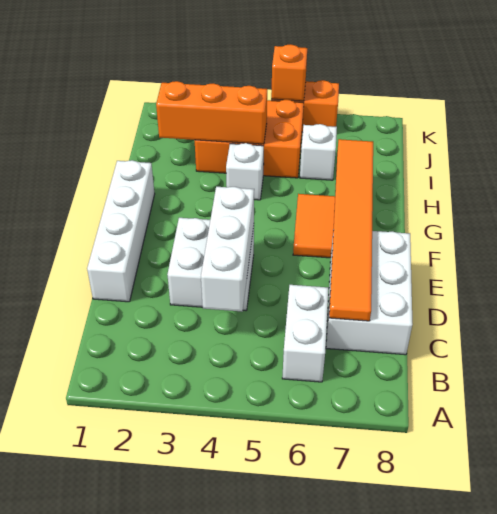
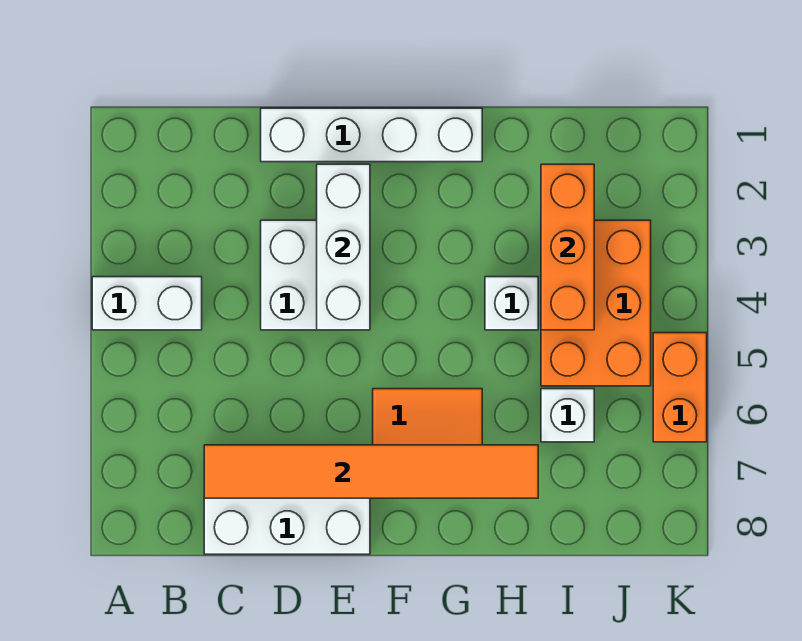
white brick B6:C6 level 1 -> white brick A4:B4 level 1
white brick C4:E4 level 2 -> white brick E2:E4 level 2
orange brick K5 level 2 -> none

